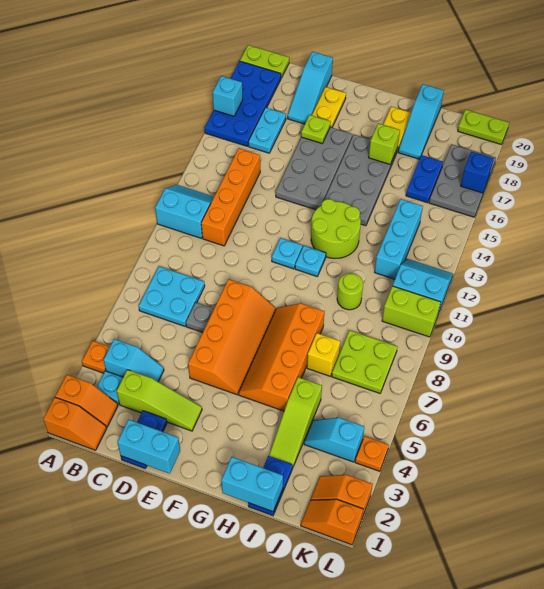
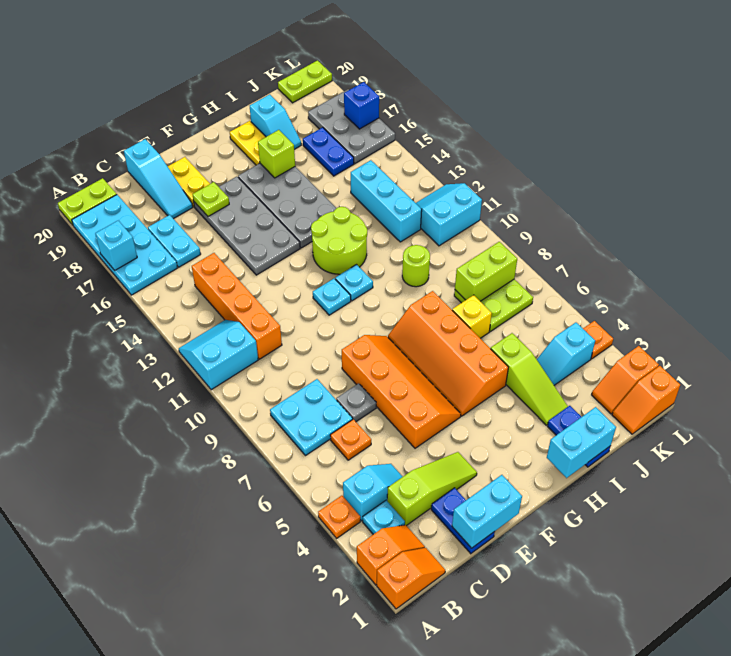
blue plate A16:B19 level 1 -> cyan plate A16:B19 level 1
none -> orange plate C6 level 1
cyan slope I18:I20 level 1 top 20 -> cyan slope I18:I19 level 1 top 19
lime brick K10:L10 level 1 -> lime brick J8:K8 level 2

